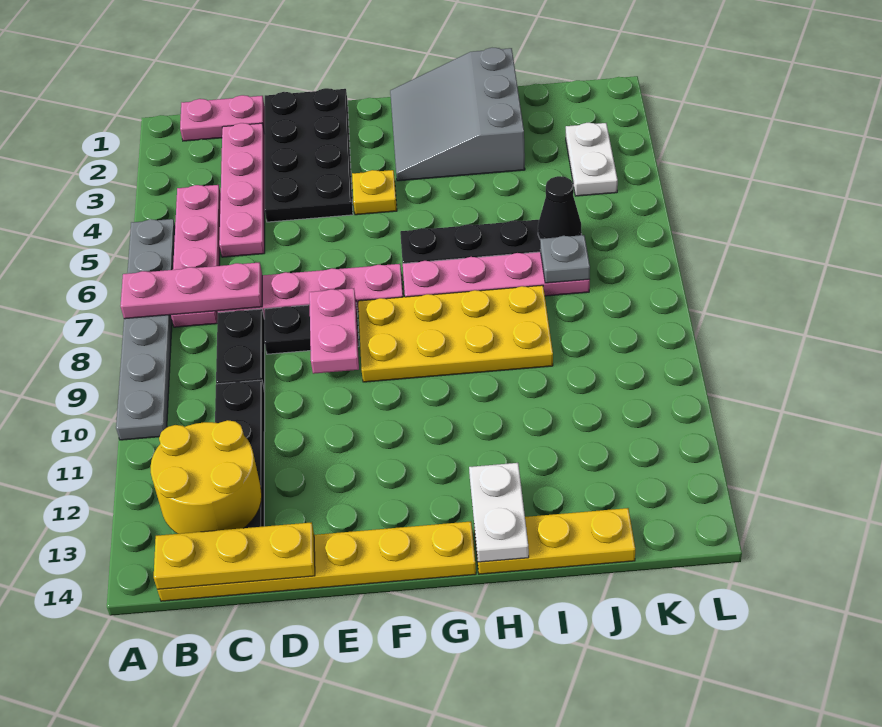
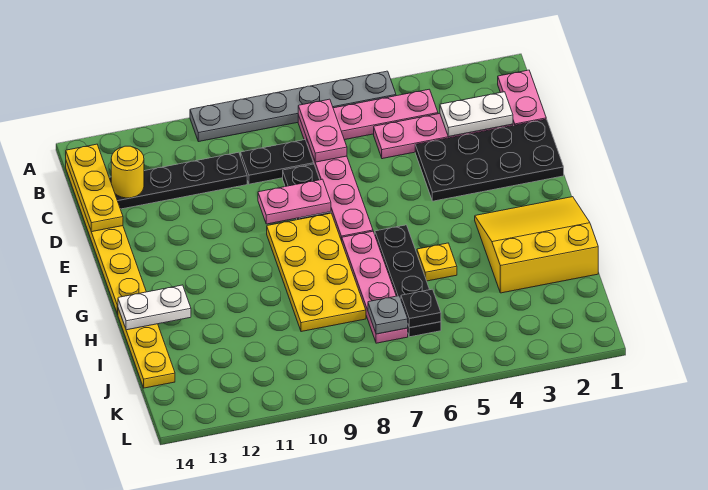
pink plate A7:C7 level 2 -> pink plate B7:C7 level 2
yellow round brick B12:C13 level 2 -> yellow round brick C13 level 2
yellow plate F4 level 1 -> yellow plate H5 level 1
grey slope G1:I3 level 1 top I -> yellow slope G1:I3 level 1 top I
black cone J6 level 2 -> black plate J6 level 2
white plate K3:K4 level 1 -> white plate C2:C3 level 2

